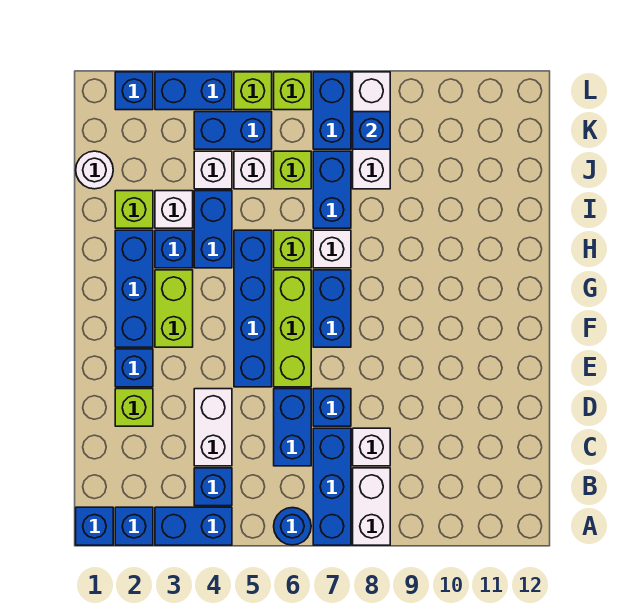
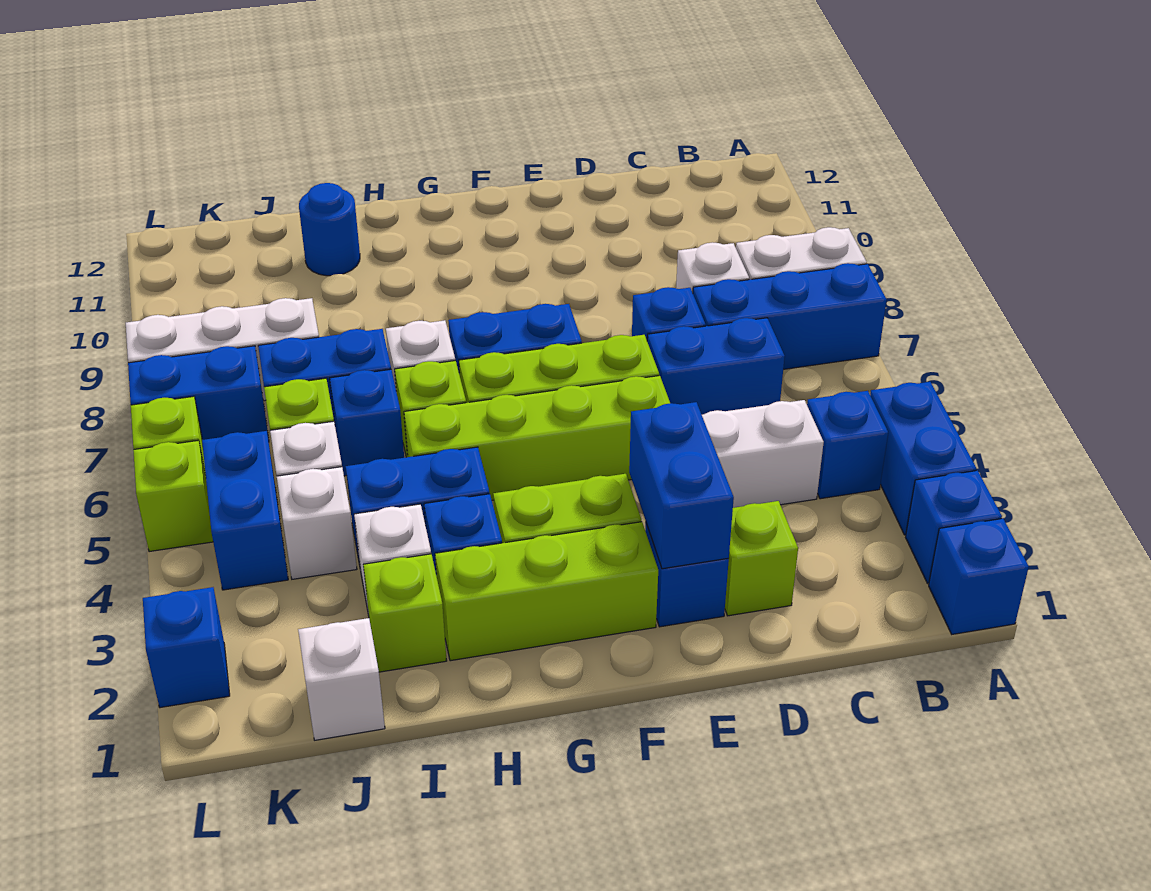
blue round brick A6 level 1 -> blue round brick I11 level 1
blue brick E5:H5 level 1 -> lime brick E5:H5 level 1
blue brick F2:H2 level 1 -> lime brick F2:H2 level 1
white round brick J1 level 1 -> white brick J1 level 1
blue brick K8 level 2 -> blue brick I6 level 1
blue brick L3:L4 level 1 -> blue brick E2:E3 level 2

